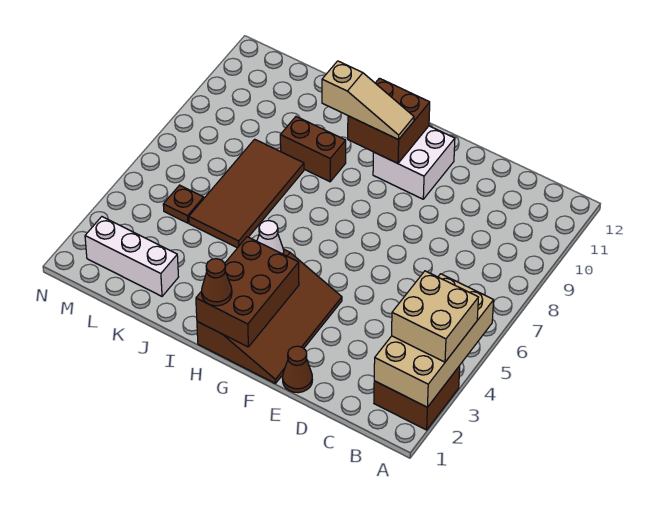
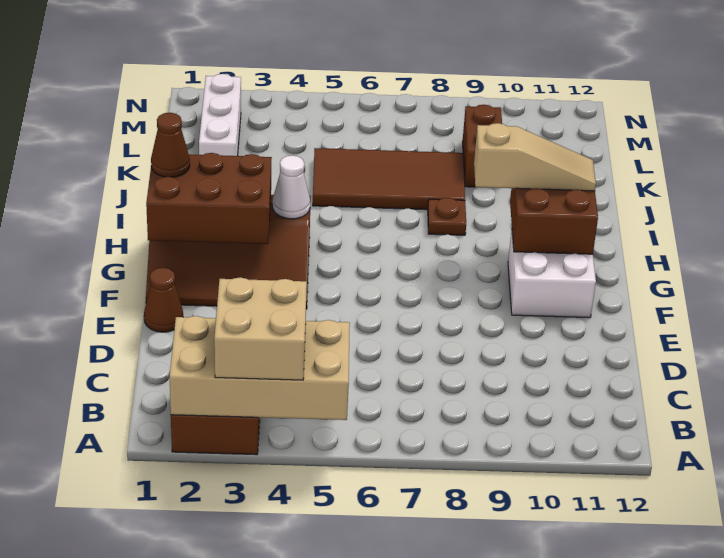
tan slope G10:I10 level 3 top I -> tan slope H9:H11 level 3 top 9
brown brick I9:J9 level 1 -> brown brick K9:L9 level 1
brown plate L5 level 1 -> brown plate I8 level 1

